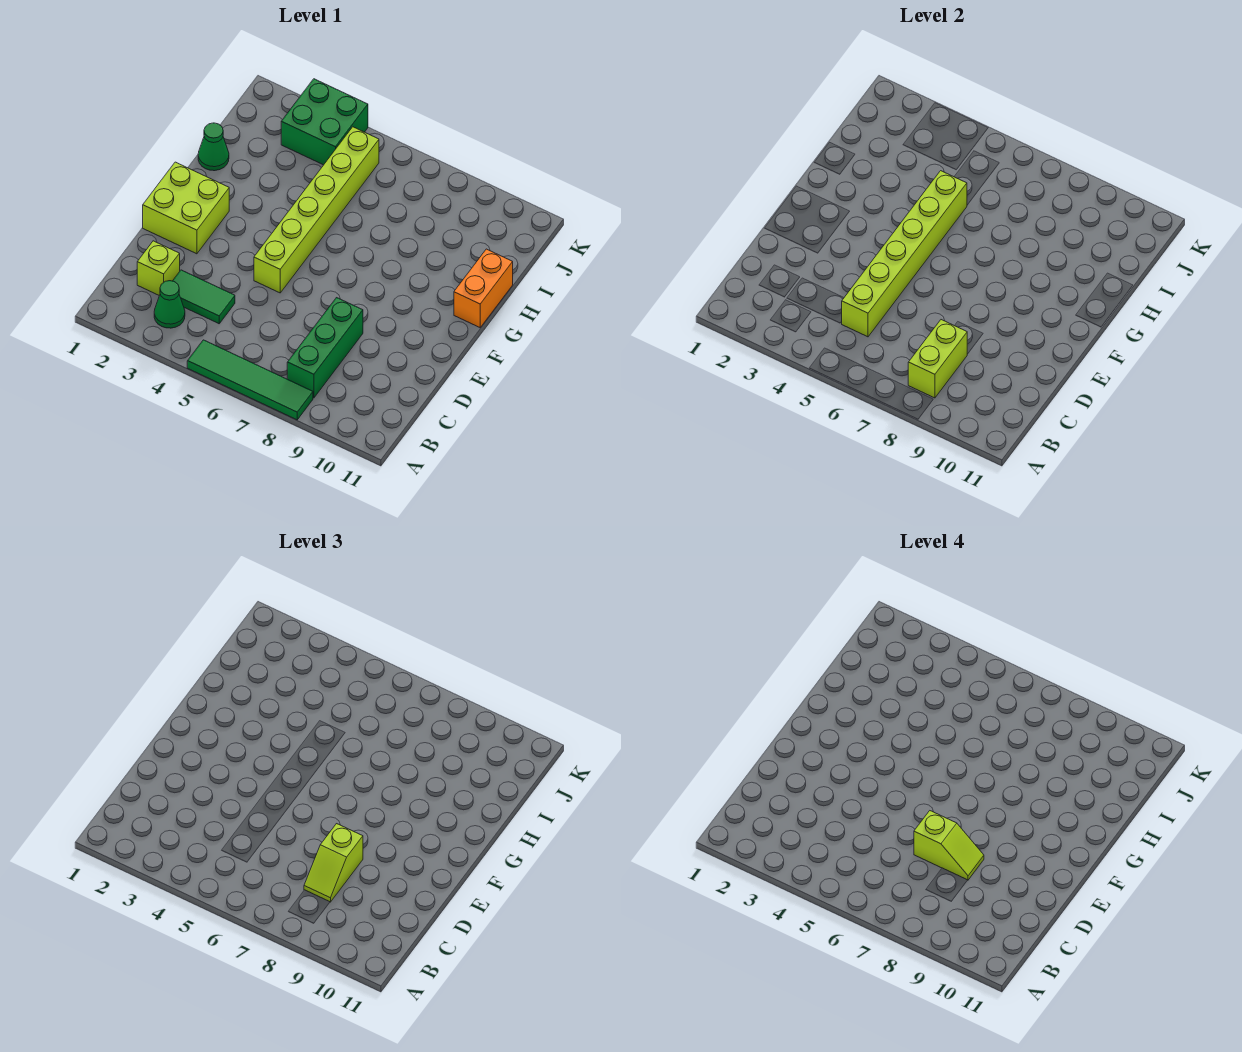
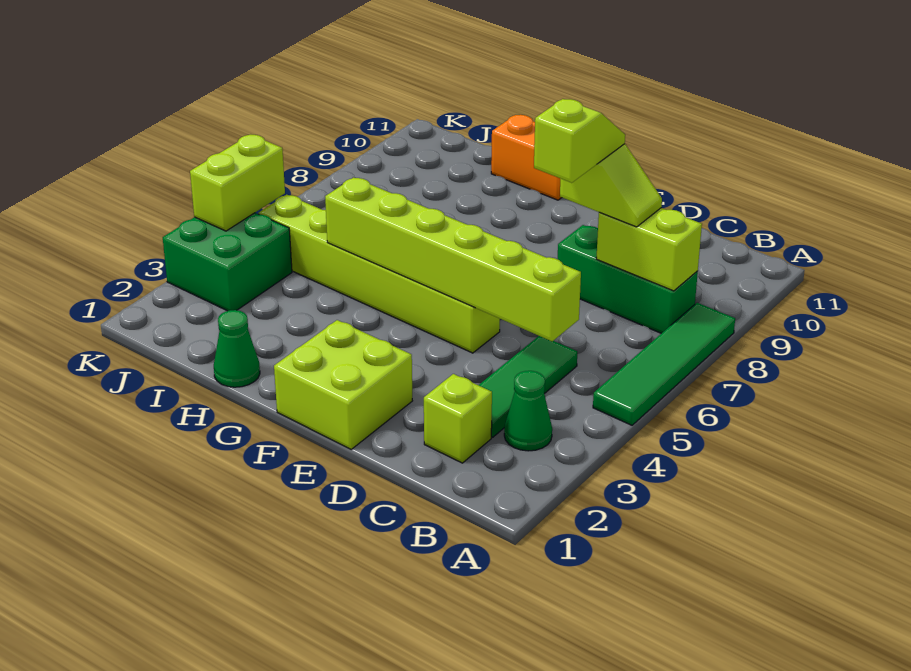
green tile C3:C4 level 1 -> green tile C3:C5 level 1
none -> lime brick K4:K5 level 2

